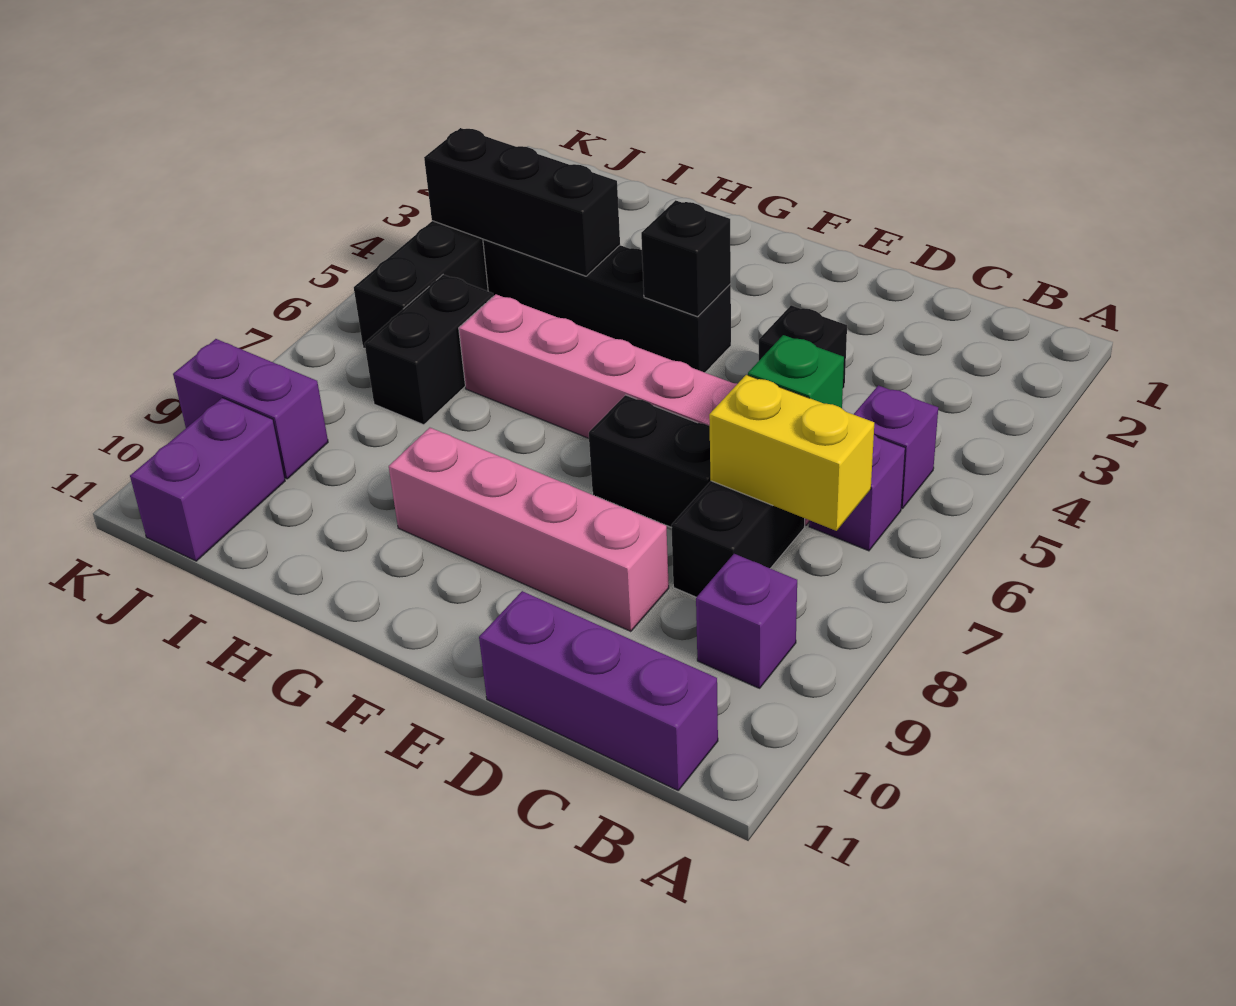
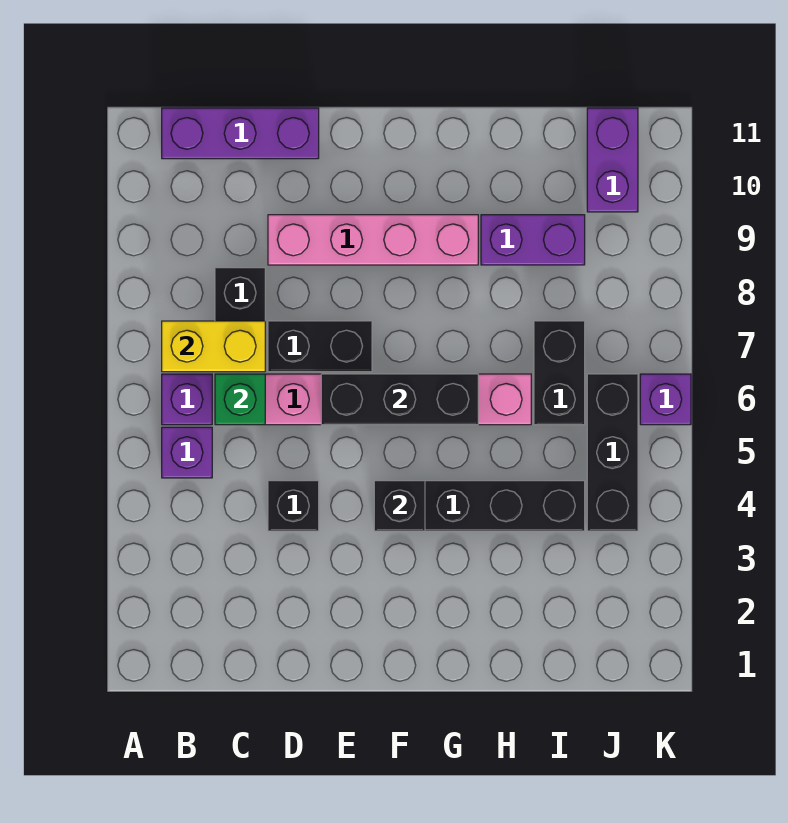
purple brick B9 level 1 -> purple brick K6 level 1
black brick H4:J4 level 2 -> black brick E6:G6 level 2
purple brick J9:K9 level 1 -> purple brick H9:I9 level 1

